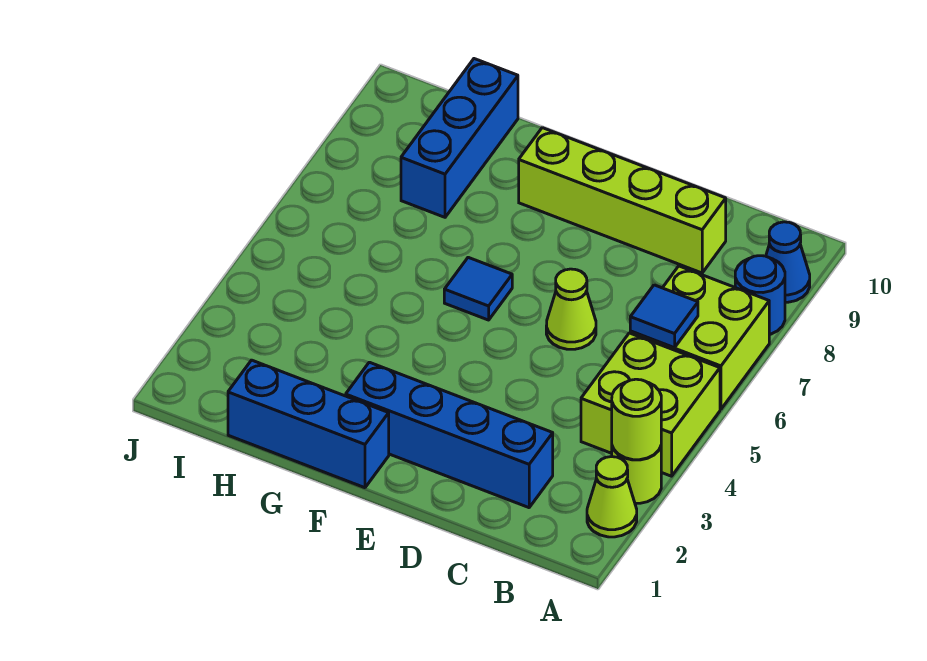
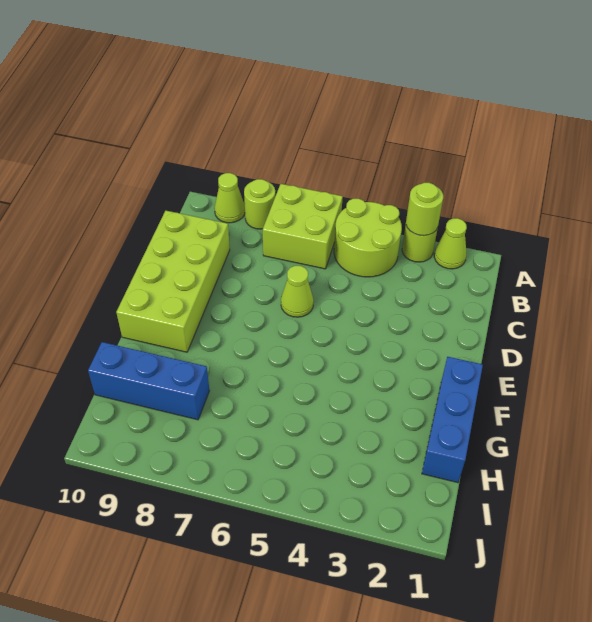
lime brick A4:B5 level 1 -> lime round brick A4:B5 level 1
blue round brick A8 level 1 -> lime round brick A8 level 1
blue cone A9 level 1 -> lime cone A9 level 1
blue tile B6 level 2 -> none
blue brick C2:F2 level 1 -> none
lime brick C9:F9 level 1 -> lime brick C9:F10 level 1
blue tile F6 level 1 -> none

